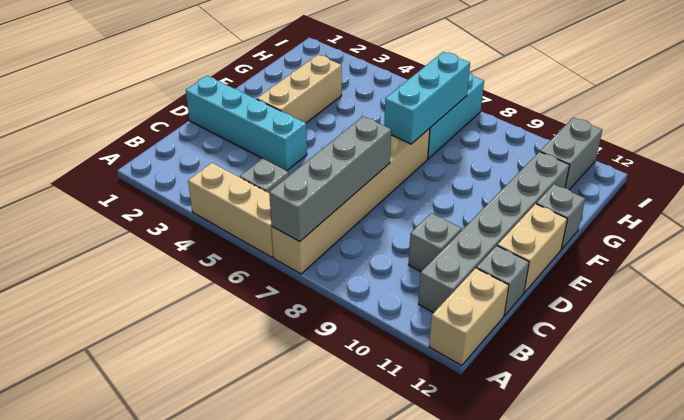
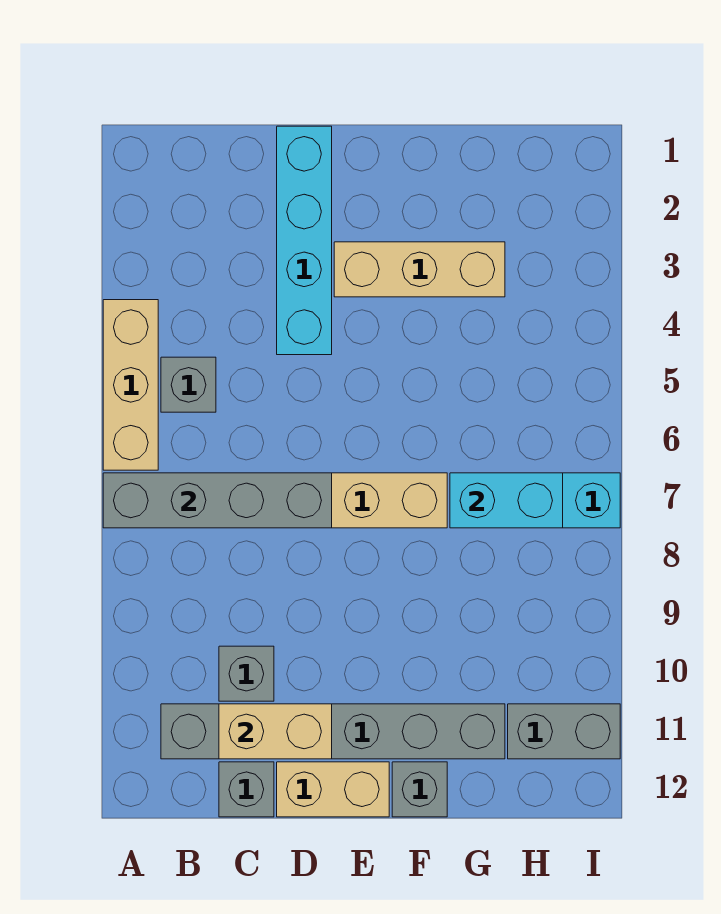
tan brick A12:B12 level 1 -> tan brick C11:D11 level 2
cyan brick F7:H7 level 2 -> cyan brick G7:H7 level 2

